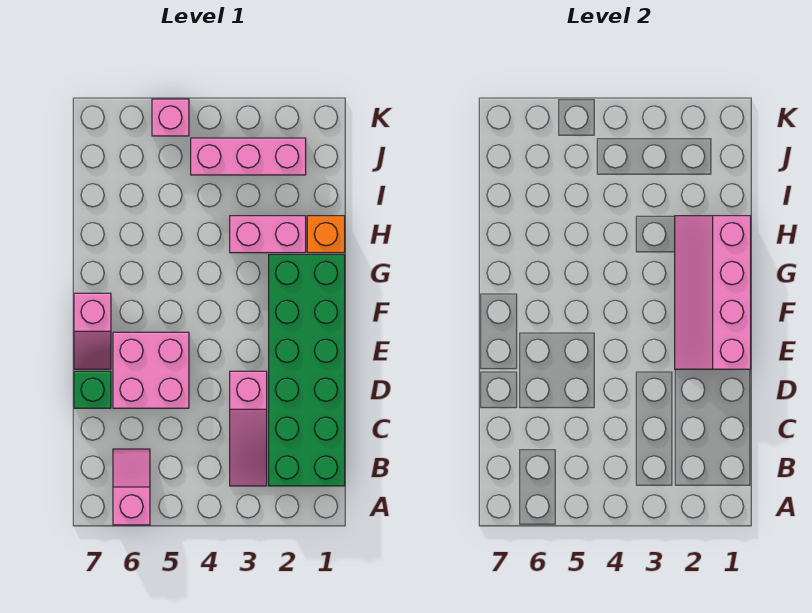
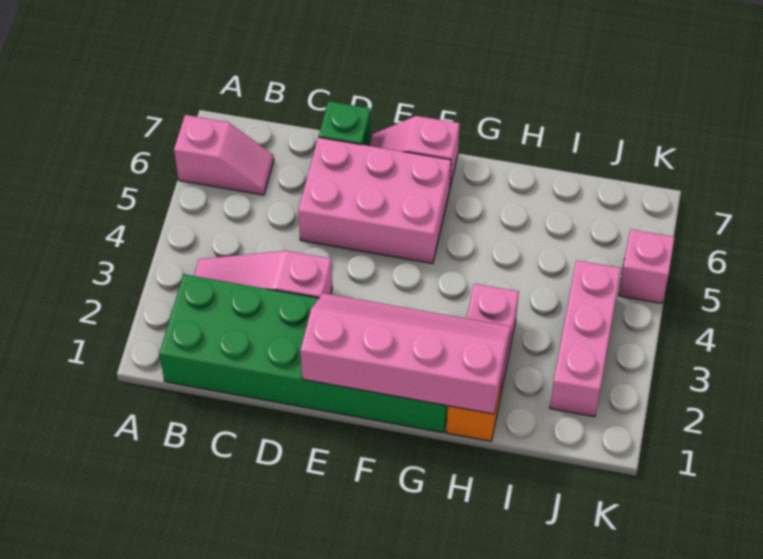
pink brick D5:E6 level 1 -> pink brick D5:F6 level 1

